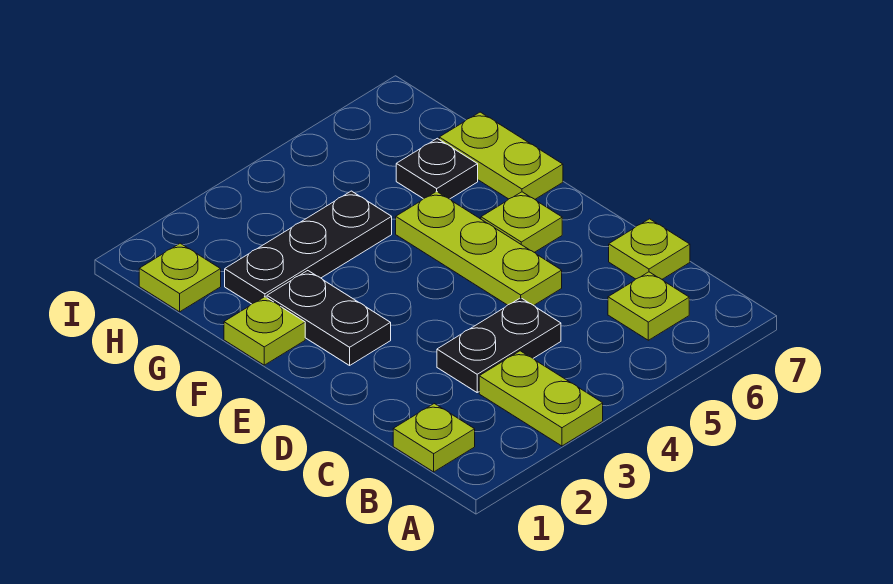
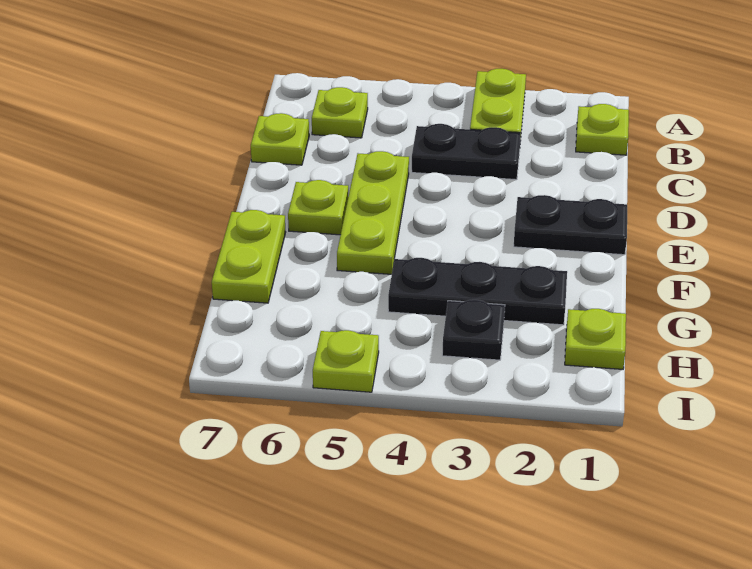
black plate E2:F2 level 1 -> black plate E1:E2 level 1
lime plate F1 level 1 -> lime plate I5 level 1
black plate G6 level 1 -> black plate H3 level 1

